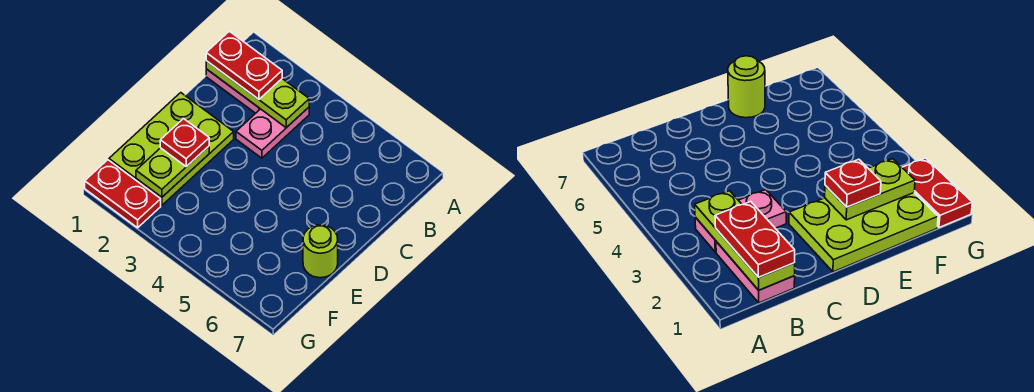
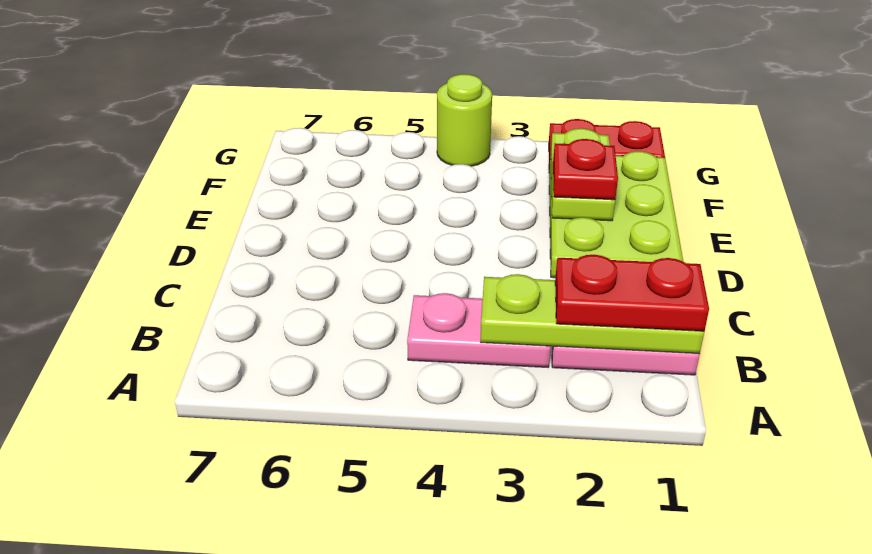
pink plate B3:C3 level 1 -> pink plate B3:B4 level 1
lime round brick E7 level 1 -> lime round brick G4 level 1

